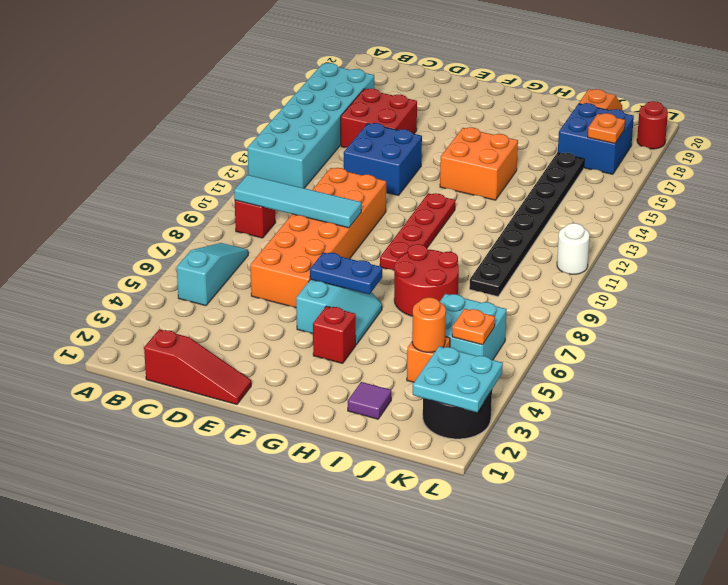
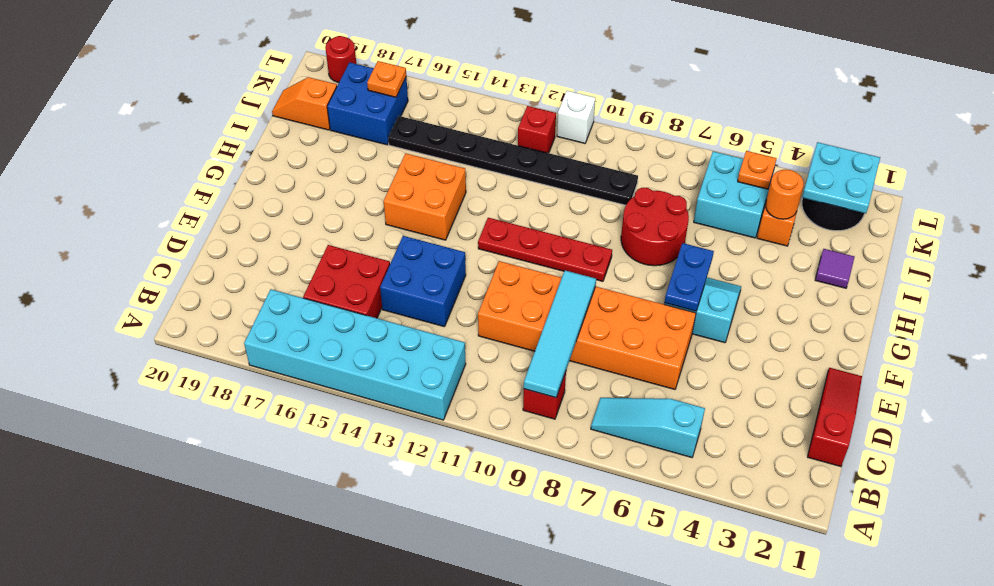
red brick G4 level 1 -> red brick K12 level 1
white round brick L11 level 1 -> white brick L11 level 1

